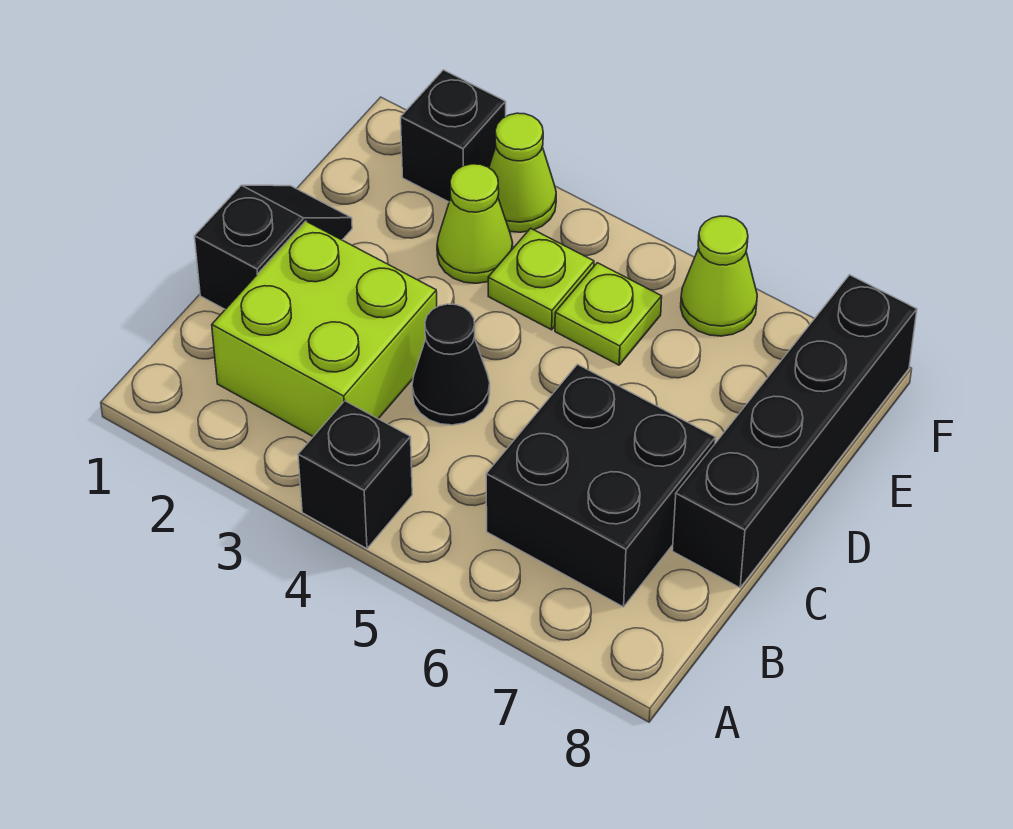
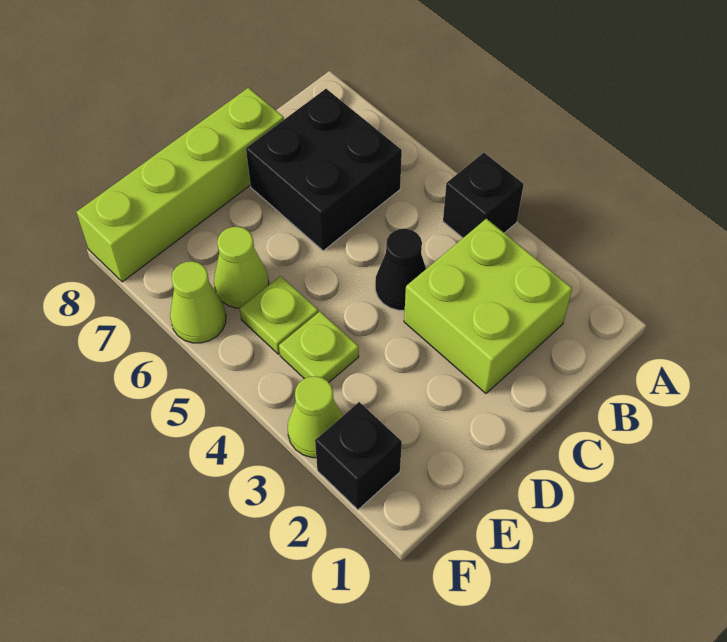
black slope C1:D1 level 1 top C -> none
black brick C8:F8 level 1 -> lime brick C8:F8 level 1
lime cone E3 level 1 -> lime cone E6 level 1

